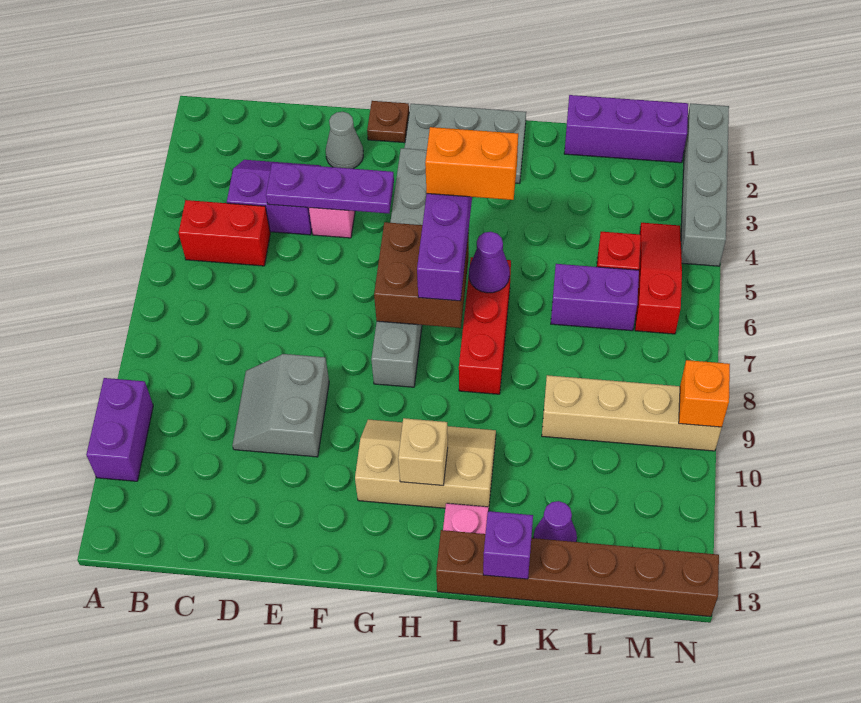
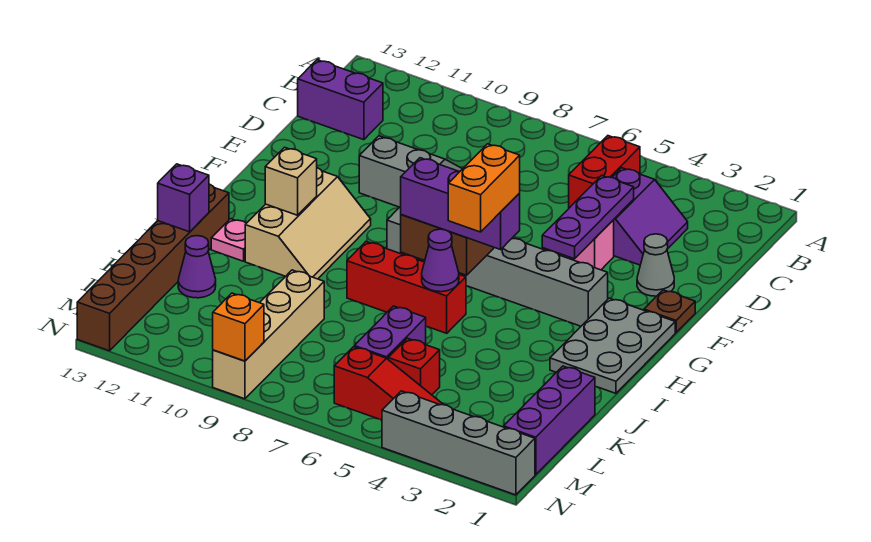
purple brick A10:A11 level 1 -> purple brick C12:C13 level 1

